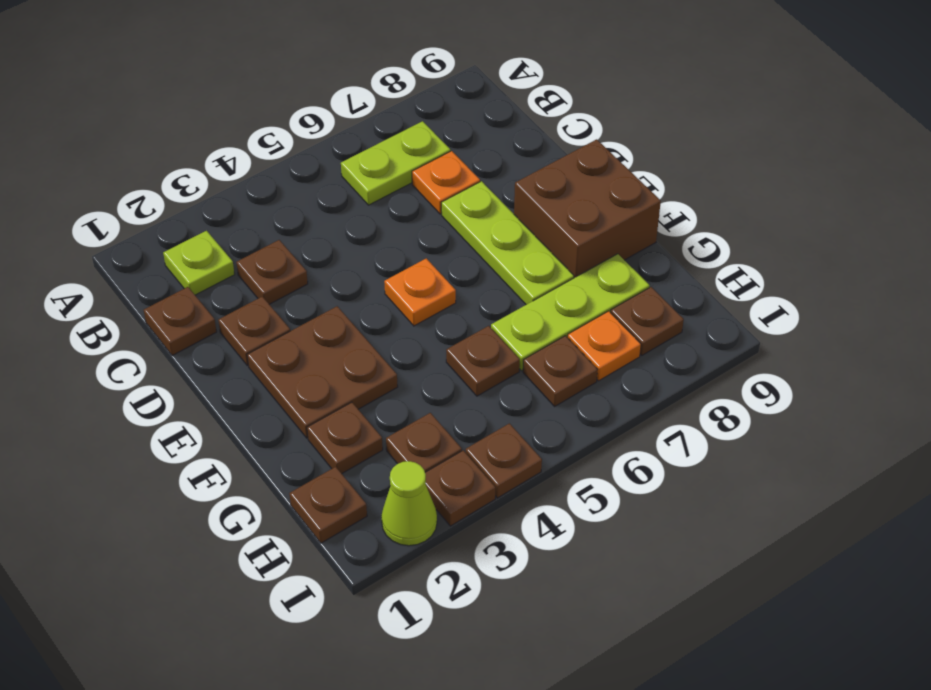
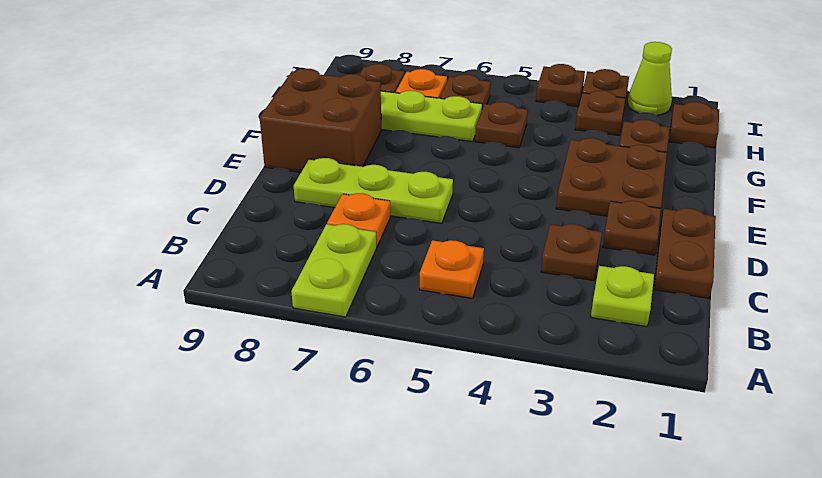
lime plate B6:B7 level 1 -> lime plate A7:B7 level 1
brown plate C1 level 1 -> brown plate C1:D1 level 1
lime plate D7:F7 level 1 -> lime plate D6:D8 level 1
orange plate E5 level 1 -> orange plate B5 level 1

